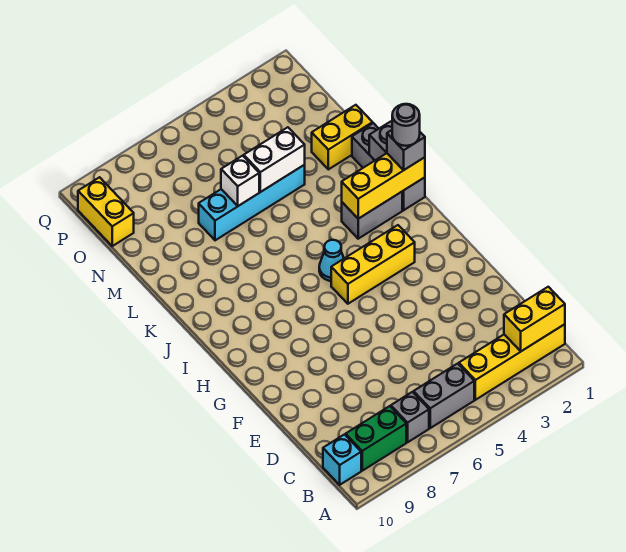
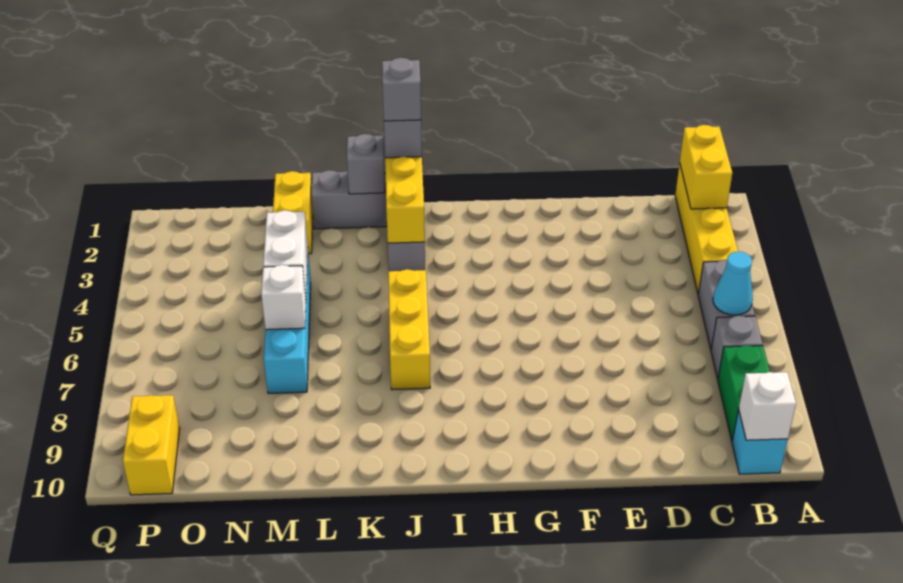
none -> white brick B10 level 2
yellow brick H3:H5 level 1 -> yellow brick J5:J7 level 1
cyan cone I5 level 1 -> cyan cone B6 level 2
grey round brick J1 level 4 -> grey brick J1 level 4
yellow brick O10:P10 level 1 -> yellow brick P9:P10 level 1

